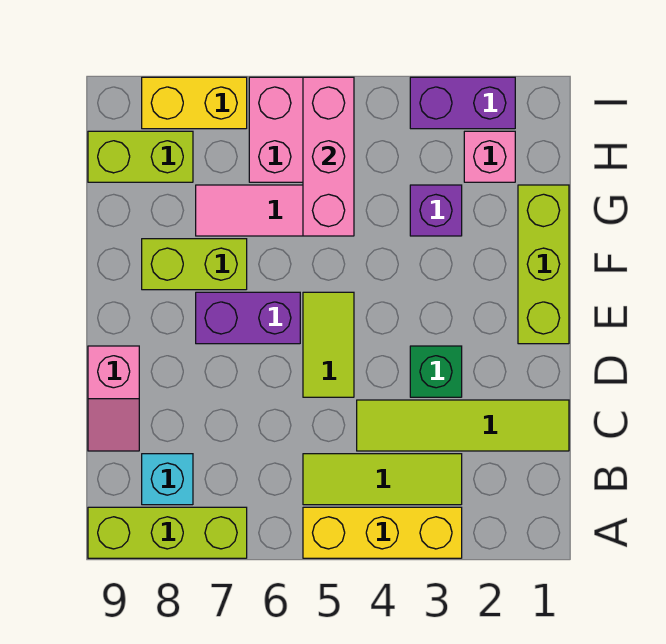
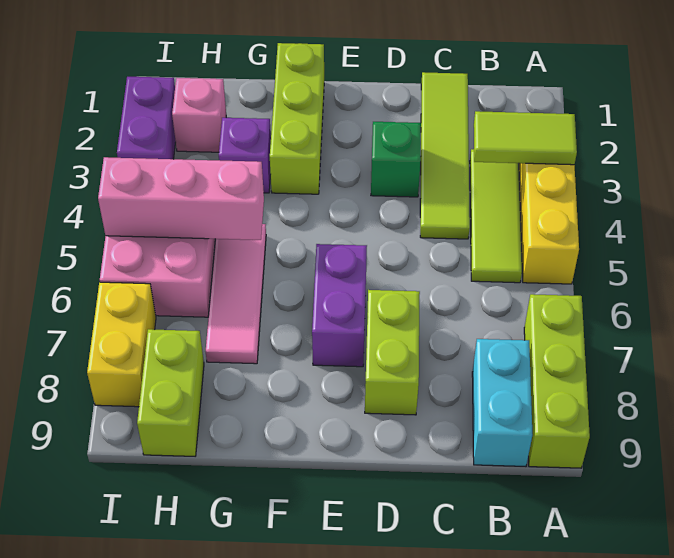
cyan brick B8 level 1 -> cyan brick B8:B9 level 1
pink slope C9:D9 level 1 top D -> none
lime tile D5:E5 level 1 -> lime tile A3:B3 level 2
lime brick E1:G1 level 1 -> lime brick F1:F3 level 1
lime brick F7:F8 level 1 -> lime brick D7:D8 level 1

